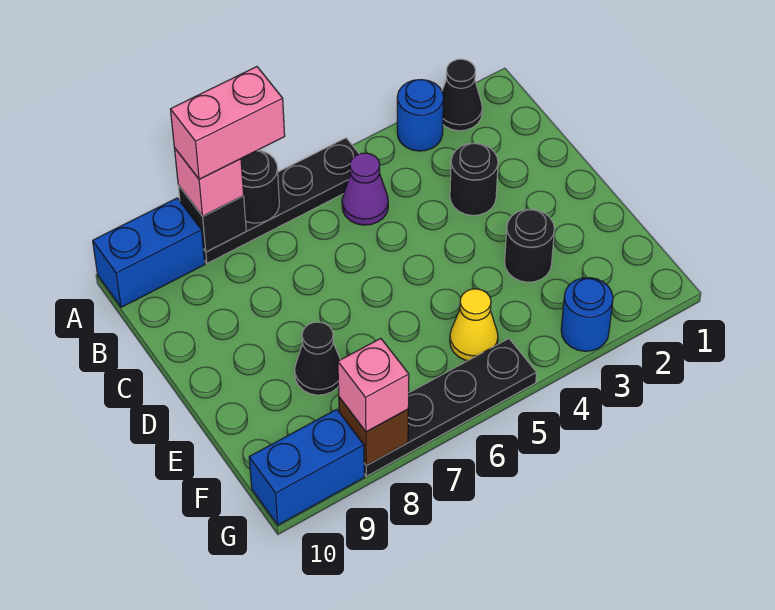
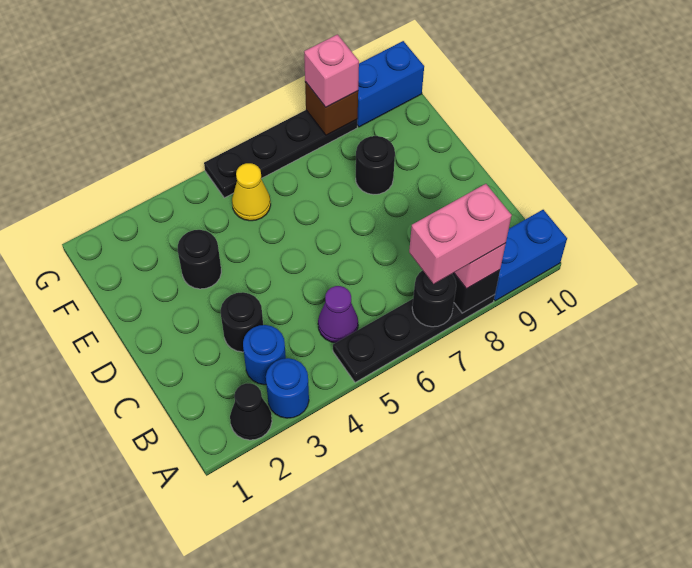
black cone E8 level 1 -> black round brick E8 level 1
blue round brick G3 level 1 -> blue round brick B3 level 1

